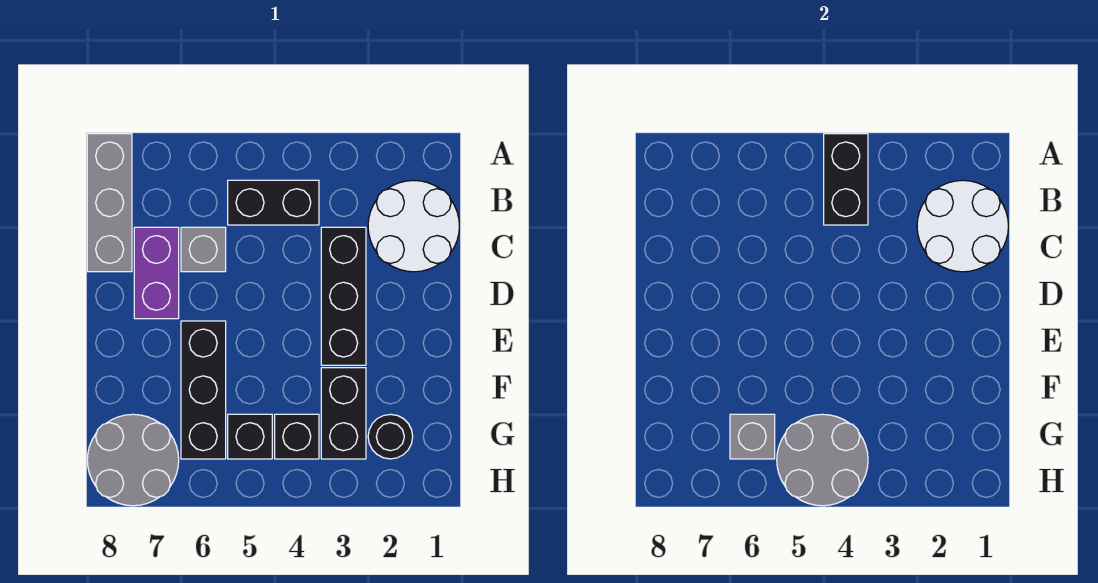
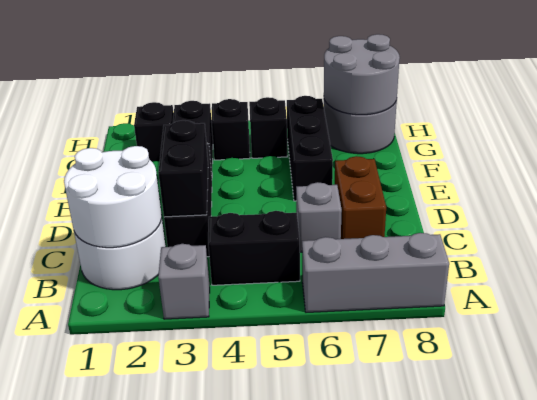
black brick A4:B4 level 2 -> black brick C3:D3 level 2
grey brick A8:C8 level 1 -> grey brick A6:A8 level 1
purple brick C7:D7 level 1 -> brown brick C7:D7 level 1
black round brick G2 level 1 -> black brick G2 level 1
grey round brick G4:H5 level 2 -> grey round brick G7:H8 level 2
grey brick G6 level 2 -> grey brick A3 level 1

